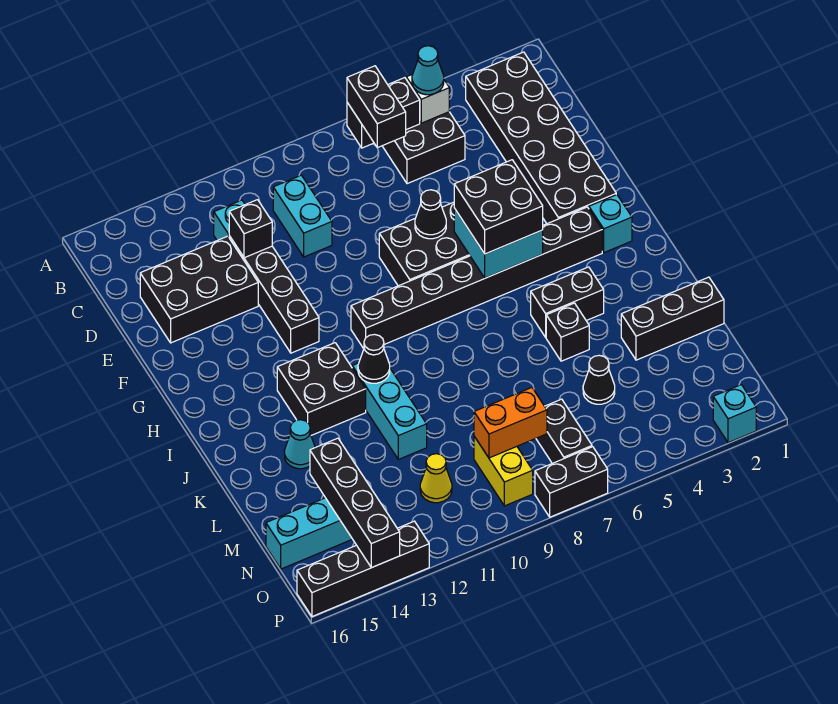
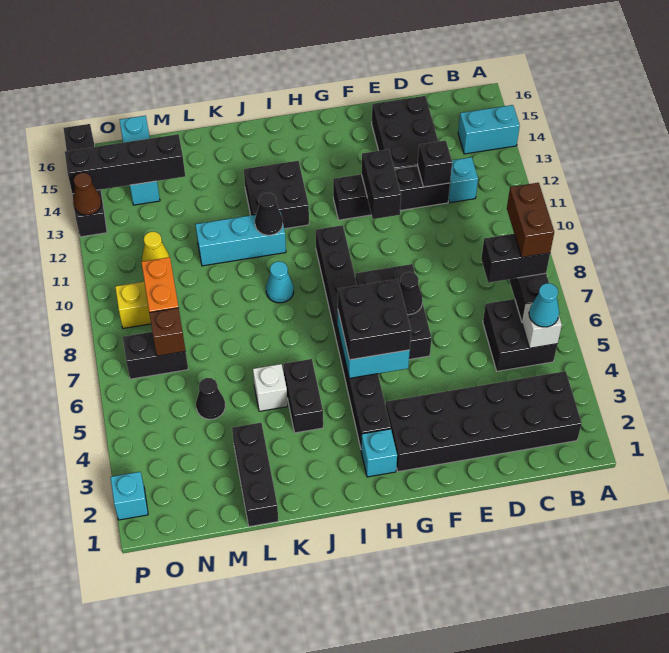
none -> brown brick B7:B8 level 4
cyan brick C10:D10 level 1 -> cyan brick A14:B14 level 1
black brick K5 level 1 -> white brick K5 level 1
cyan cone K14 level 1 -> cyan cone J9 level 1
none -> brown brick N7 level 2
black brick P7:P8 level 1 -> black brick F11:F12 level 2
none -> brown cone P13 level 2

